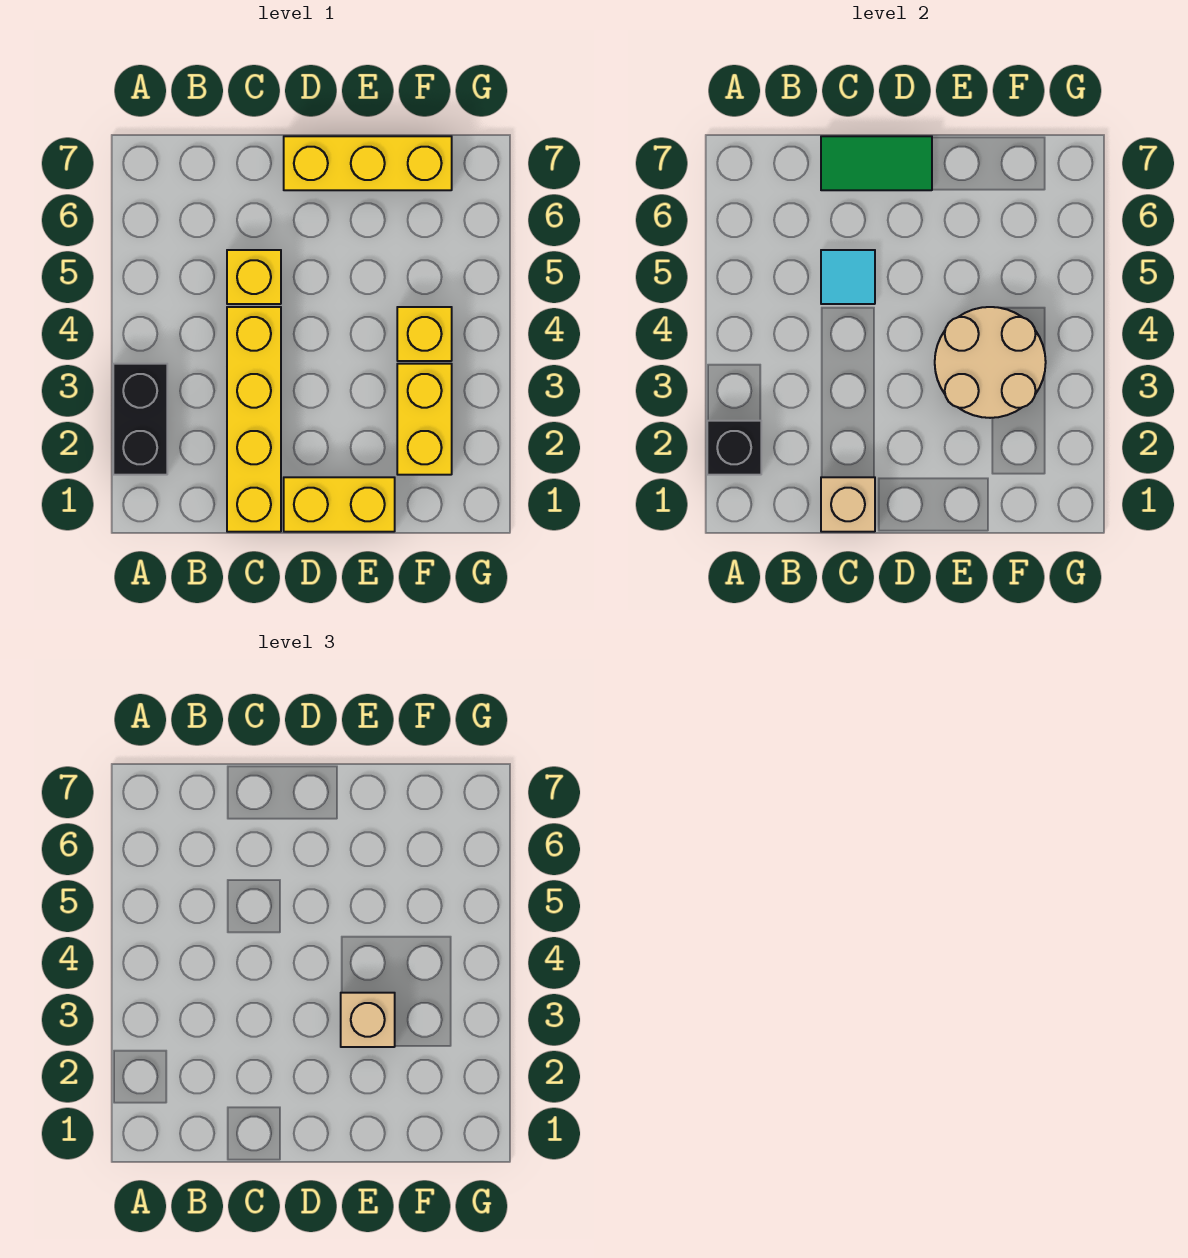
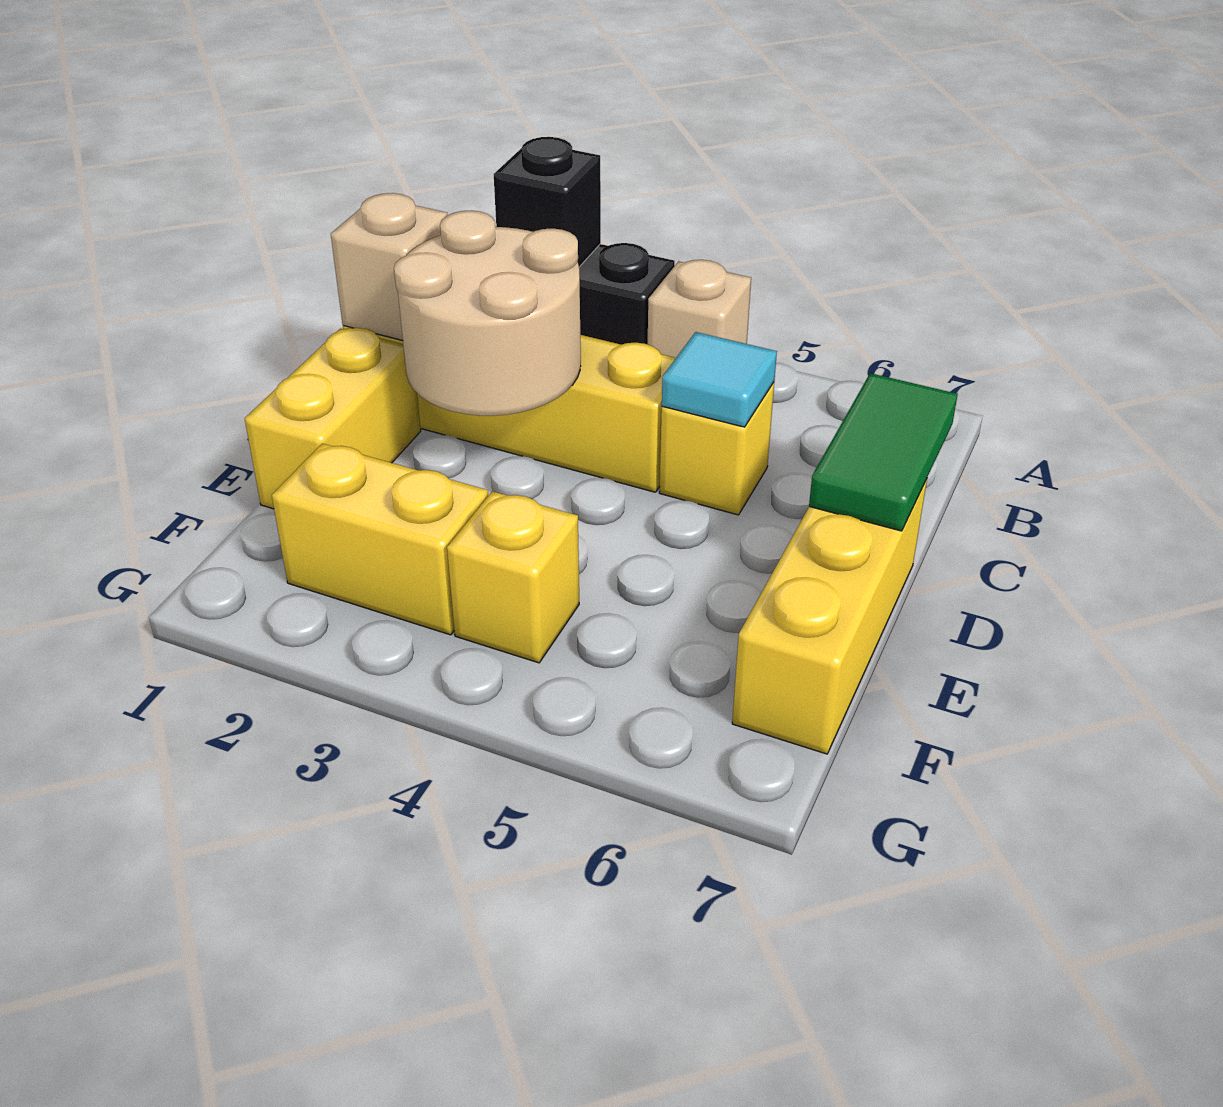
tan round brick E3:F4 level 2 -> tan round brick C2:D3 level 2
tan brick E3 level 3 -> tan brick A4 level 1

